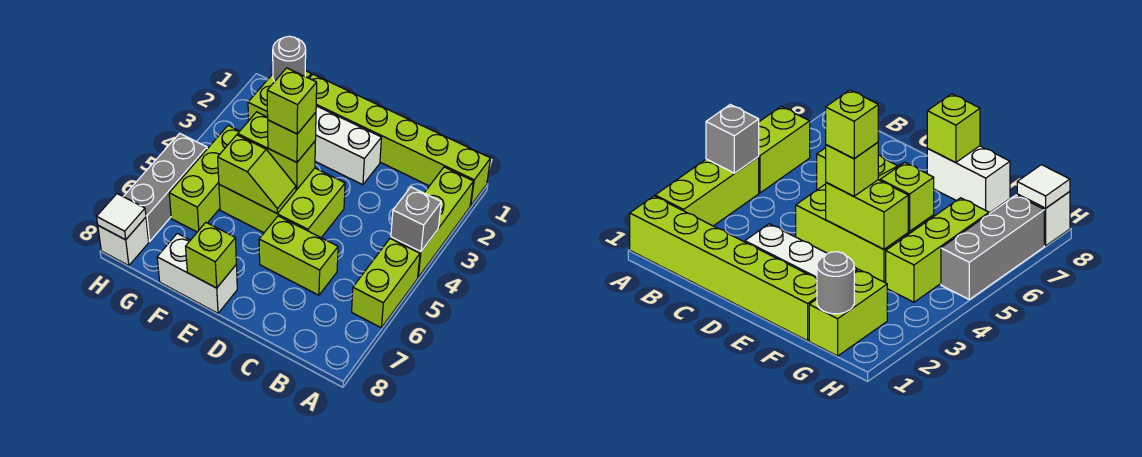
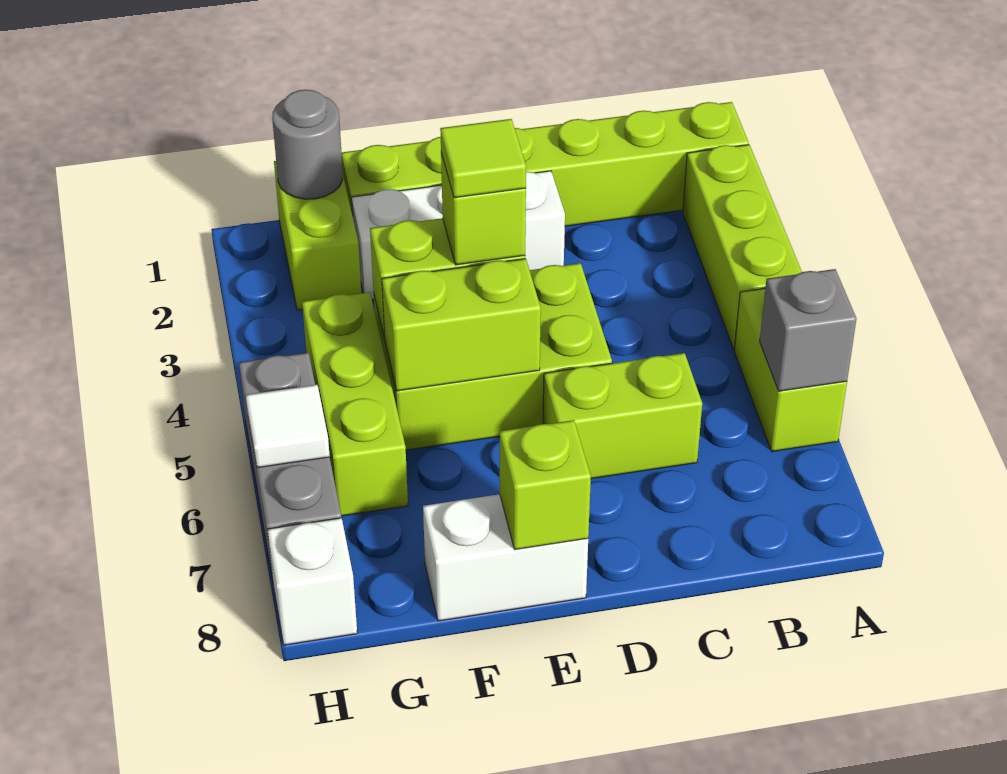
grey brick A4 level 2 -> grey brick A6 level 2
lime brick E4 level 4 -> lime tile E4 level 4
lime slope E5:F5 level 2 top F -> lime brick E5:F5 level 2
white tile H8 level 2 -> white tile H6 level 2

